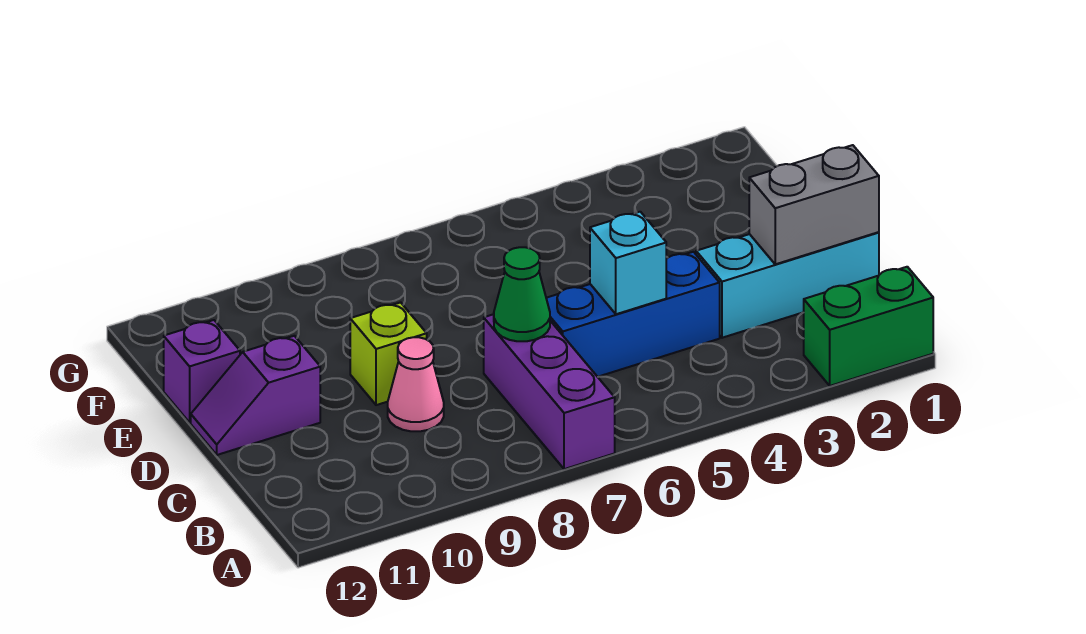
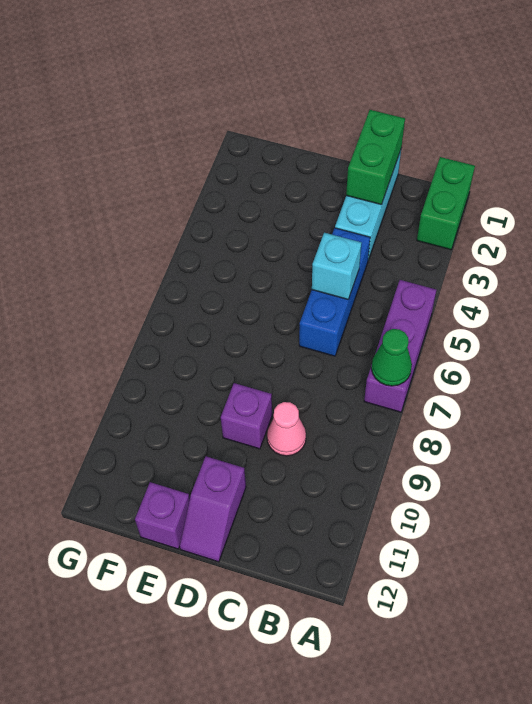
purple brick A7:C7 level 1 -> purple brick A5:A7 level 1
grey brick C1:C2 level 2 -> green brick C1:C2 level 2
green cone C7 level 2 -> green cone A7 level 2
lime brick D9 level 1 -> purple brick D9 level 1

